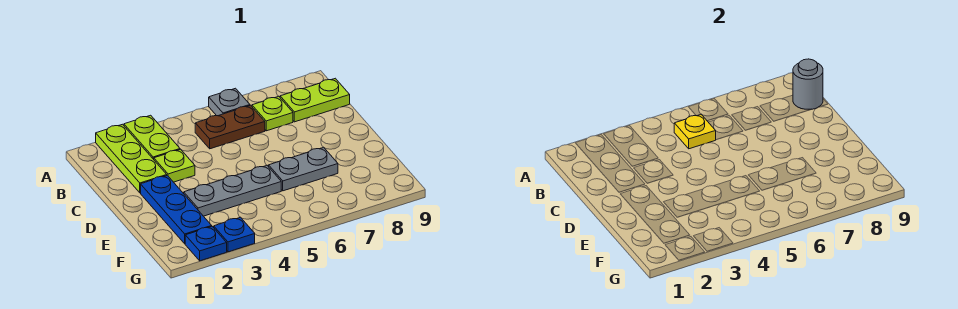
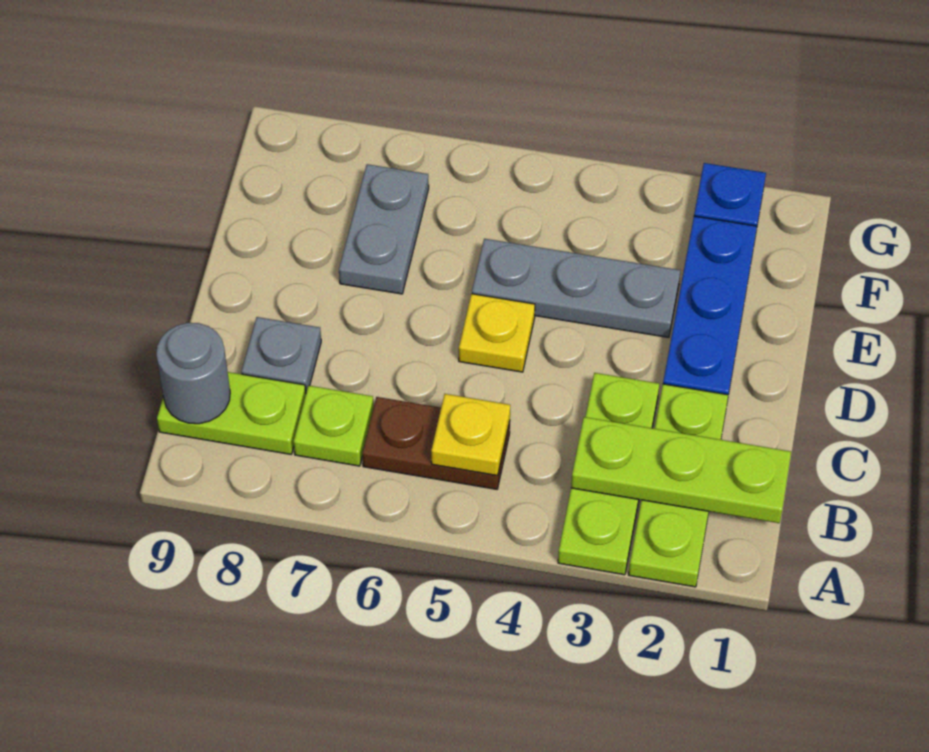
grey plate A6 level 1 -> grey plate C8 level 1
none -> lime plate B1:B3 level 2
none -> yellow plate D5 level 1
grey plate E6:E7 level 1 -> grey plate E7:F7 level 1
blue plate G3 level 1 -> none

